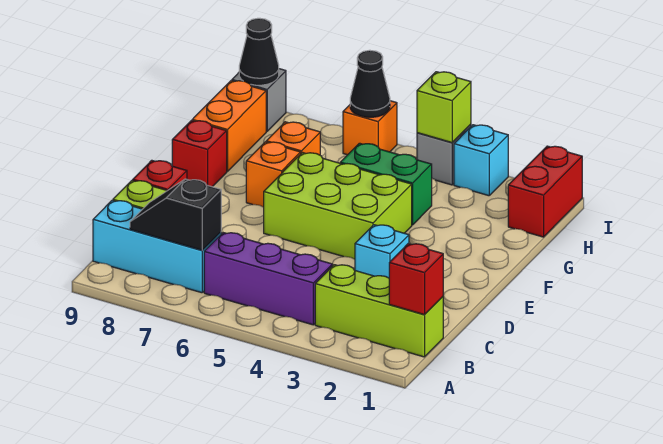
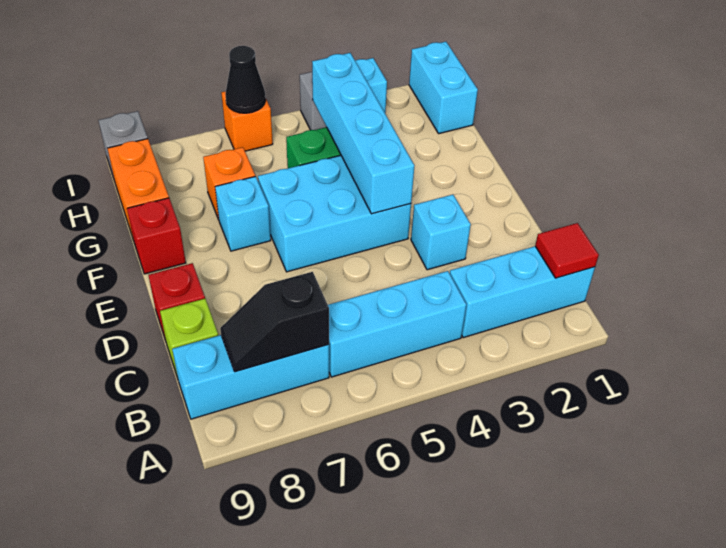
lime brick B1:B3 level 1 -> cyan brick B1:B3 level 1
red brick B1 level 2 -> red tile B1 level 2
purple brick B4:B6 level 1 -> cyan brick B4:B6 level 1
lime brick E4:F6 level 1 -> cyan brick E4:F6 level 1
none -> cyan brick E4:H4 level 2
orange brick F7 level 1 -> cyan brick F7 level 1
red brick H1:I1 level 1 -> cyan brick H1:I1 level 1
lime brick I4 level 2 -> none
black cone I9 level 2 -> none

